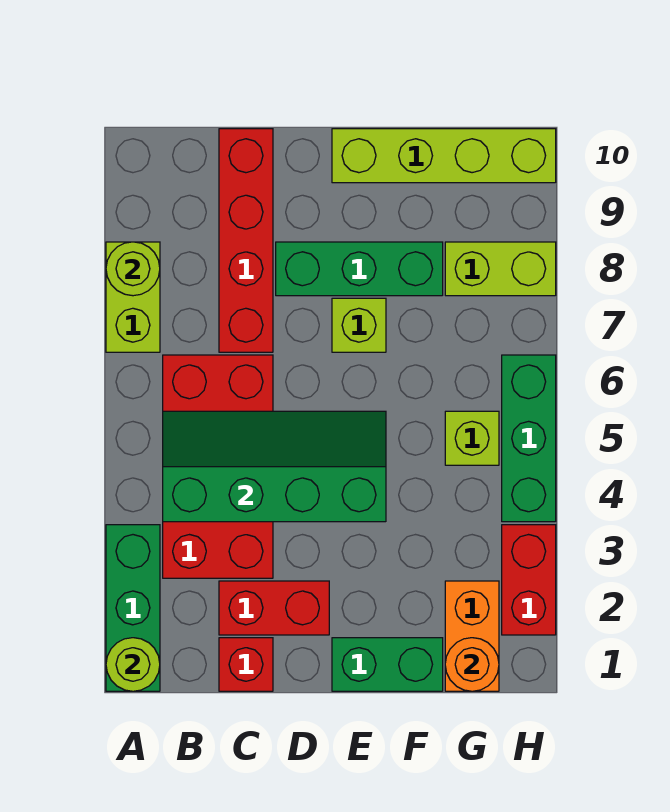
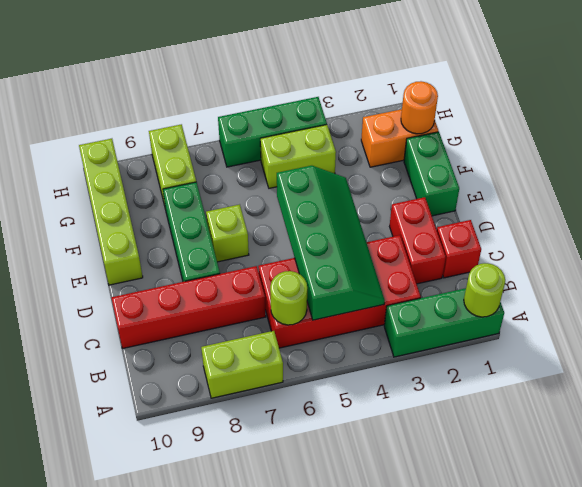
lime round brick A8 level 2 -> lime round brick B6 level 2
green slope B4:E5 level 2 top 4 -> green slope B4:E5 level 2 top 5
lime brick G5 level 1 -> lime brick G4:G5 level 1
red brick H2:H3 level 1 -> none

